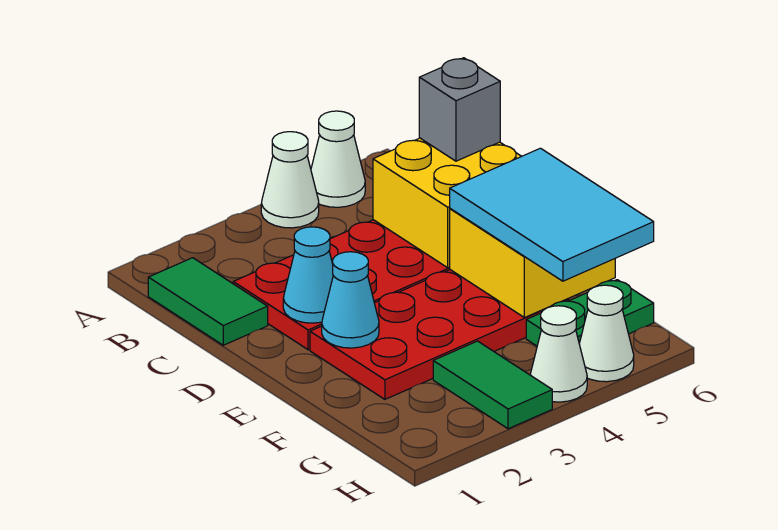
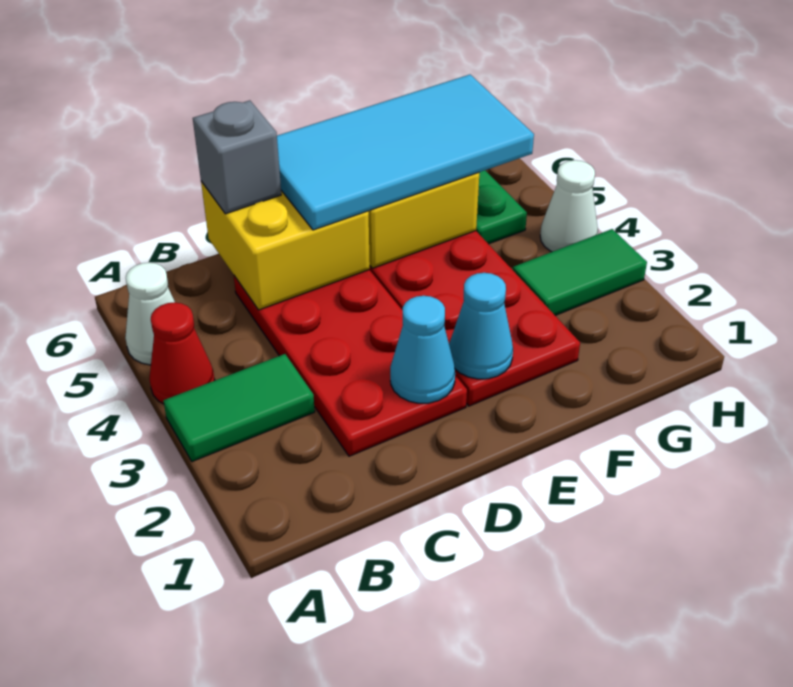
white cone A4 level 1 -> red cone A4 level 1
green tile B1:C1 level 1 -> green tile A3:B3 level 1
cyan tile E5:G6 level 3 -> cyan tile D5:G6 level 3
white cone H5 level 1 -> none

